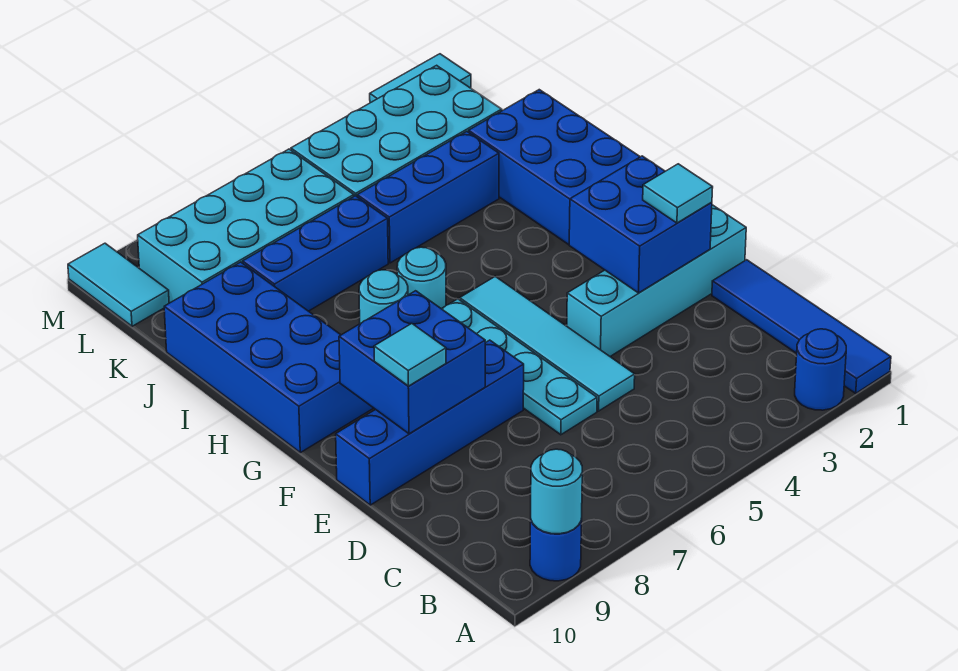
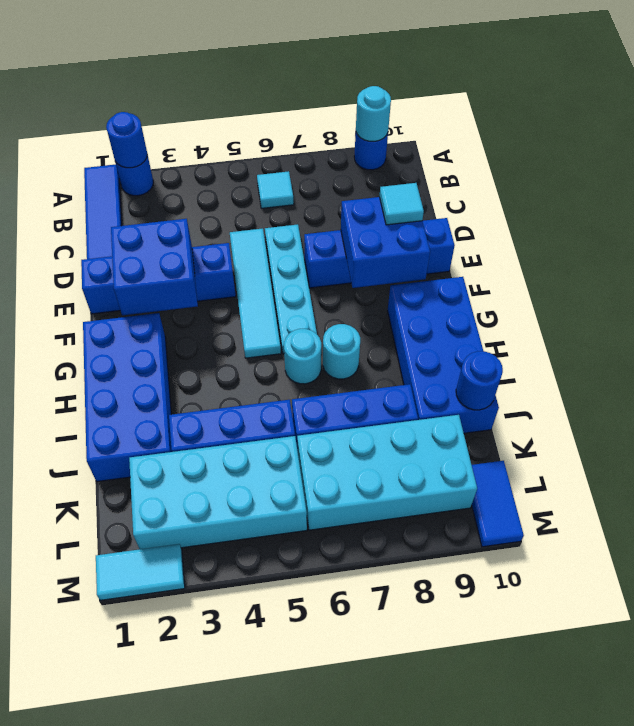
none -> blue round brick A2 level 2
cyan brick E1:E4 level 1 -> blue brick E1:E4 level 1
cyan tile E2 level 3 -> cyan tile B6 level 1
none -> blue round brick J10 level 2
cyan tile L10:M10 level 1 -> blue tile L10:M10 level 1

